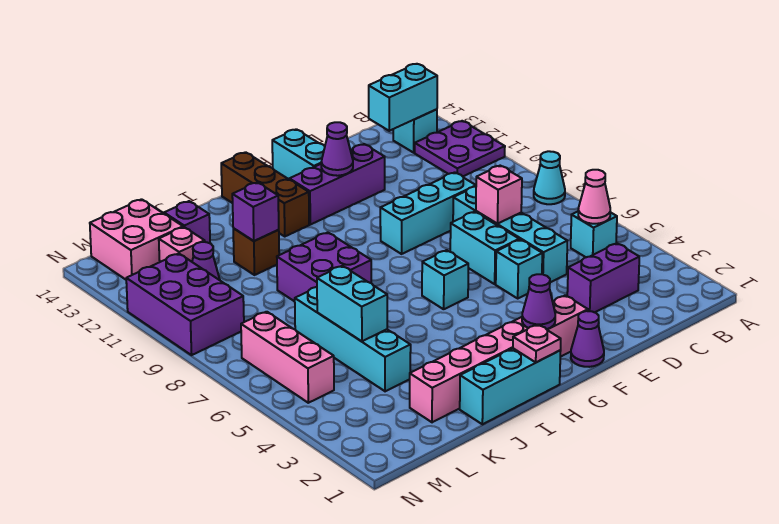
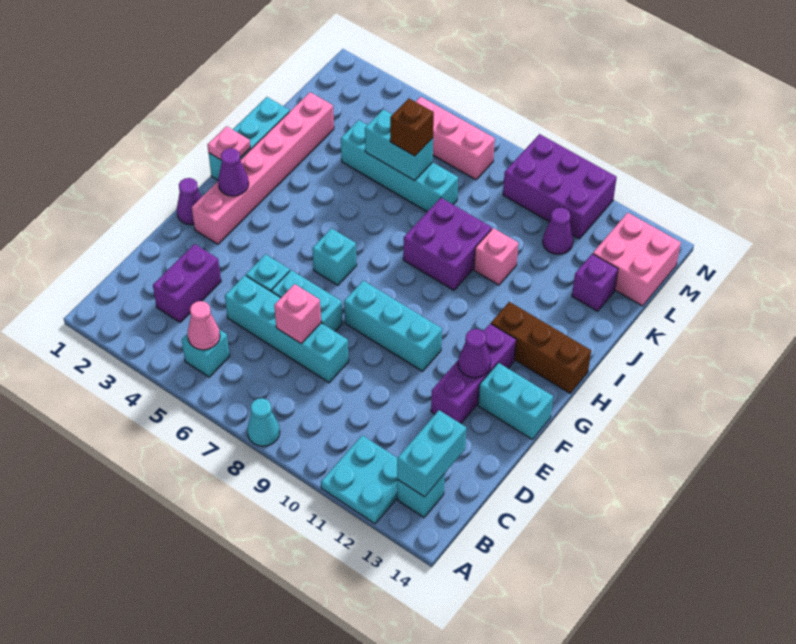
purple plate A11:B12 level 1 -> cyan plate A11:B12 level 1
cyan brick D9:F9 level 1 -> cyan brick F8:F10 level 1
brown brick J11 level 1 -> brown brick K6 level 3
purple brick J11 level 2 -> none
pink brick L12 level 1 -> pink brick J10 level 1

